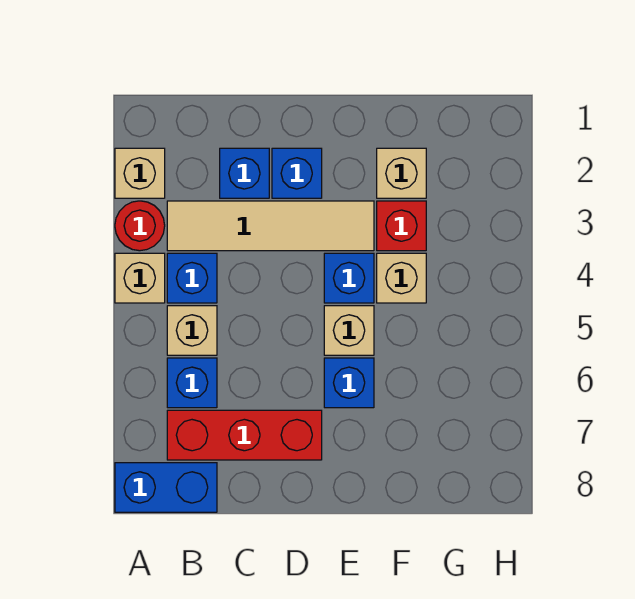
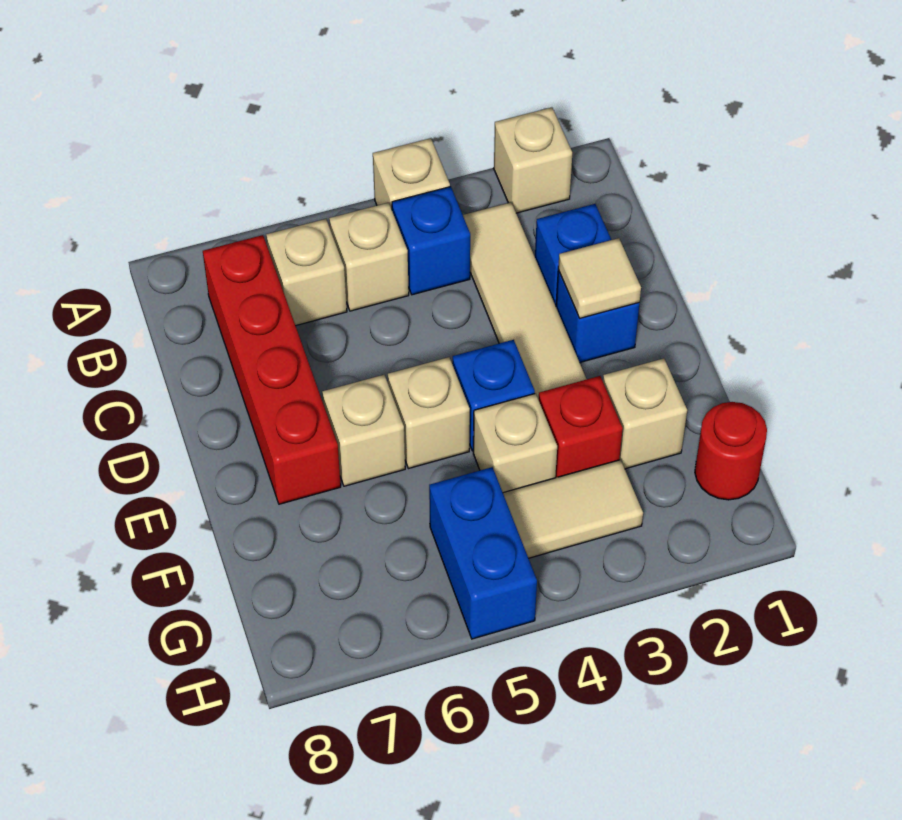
red round brick A3 level 1 -> red round brick G1 level 1
blue brick A8:B8 level 1 -> blue brick G5:H5 level 1
blue brick B6 level 1 -> tan brick B6 level 1
red brick B7:D7 level 1 -> red brick B7:E7 level 1
none -> tan tile D2 level 2
blue brick E6 level 1 -> tan brick E6 level 1
none -> tan tile G3:G4 level 1

